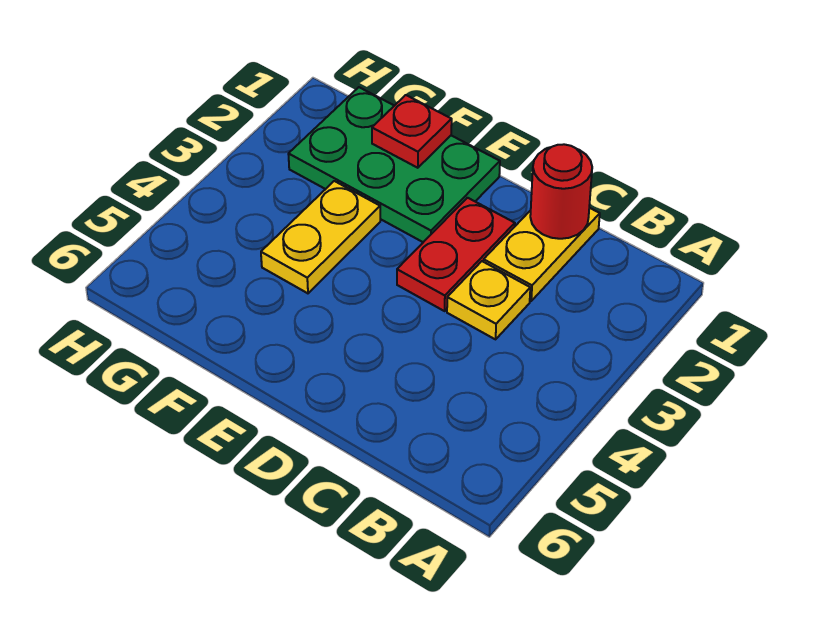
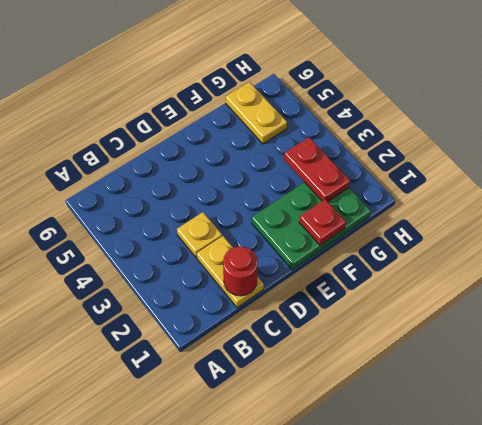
red plate D2:D3 level 1 -> red plate G2:G3 level 2
yellow plate F3:F4 level 1 -> yellow plate G5:G6 level 1

